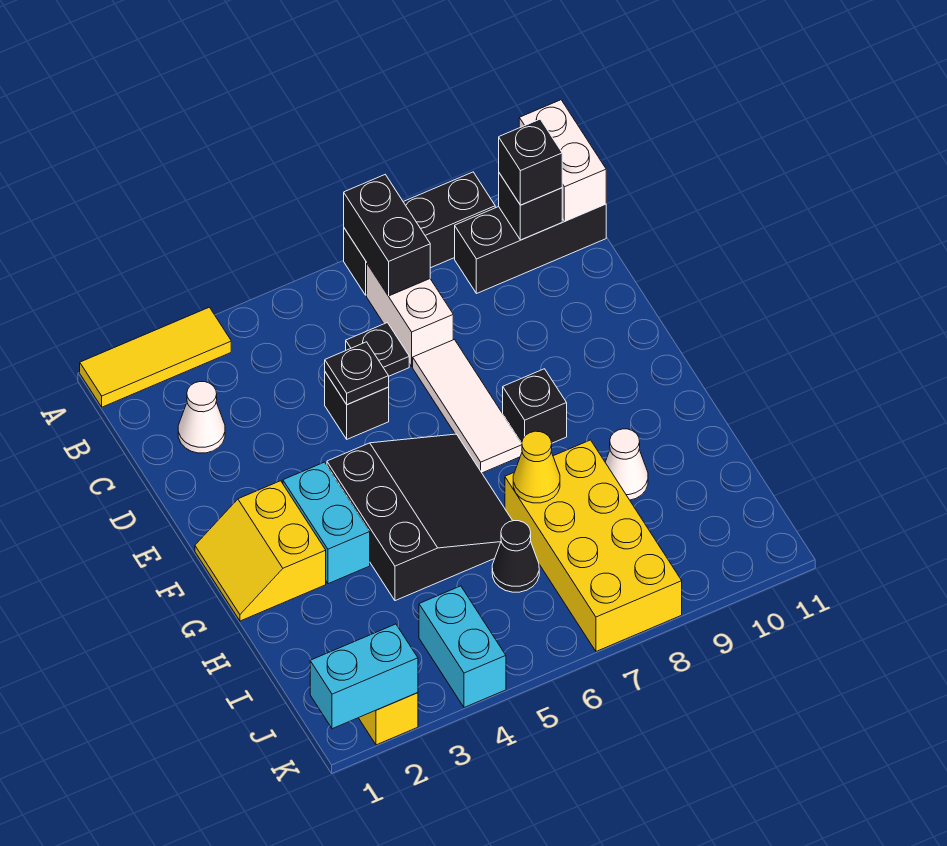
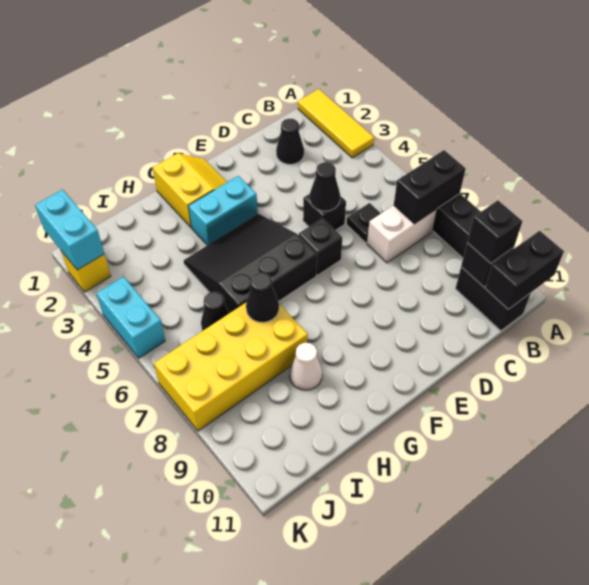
white brick A11:B11 level 2 -> black brick A11:B11 level 2
black brick B9:B11 level 1 -> black brick B10:B11 level 1
white cone C2 level 1 -> black cone C2 level 1
black plate D5 level 2 -> black cone D5 level 2
white tile D7:F7 level 1 -> none
yellow slope F1:G2 level 1 top 2 -> yellow slope F1:G2 level 1 top G
black slope F4:H6 level 1 top 4 -> black slope F4:H6 level 1 top 6
black brick F8 level 1 -> black brick E6 level 1
yellow cone H7 level 2 -> black cone H7 level 2
cyan brick J4:K4 level 1 -> cyan brick K4:K5 level 1

